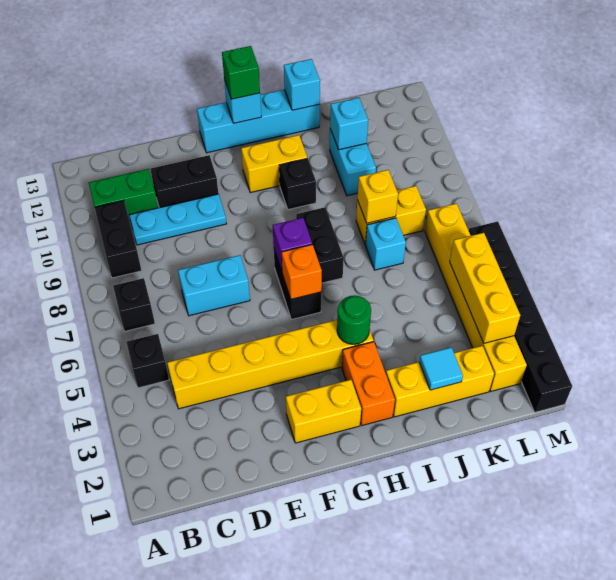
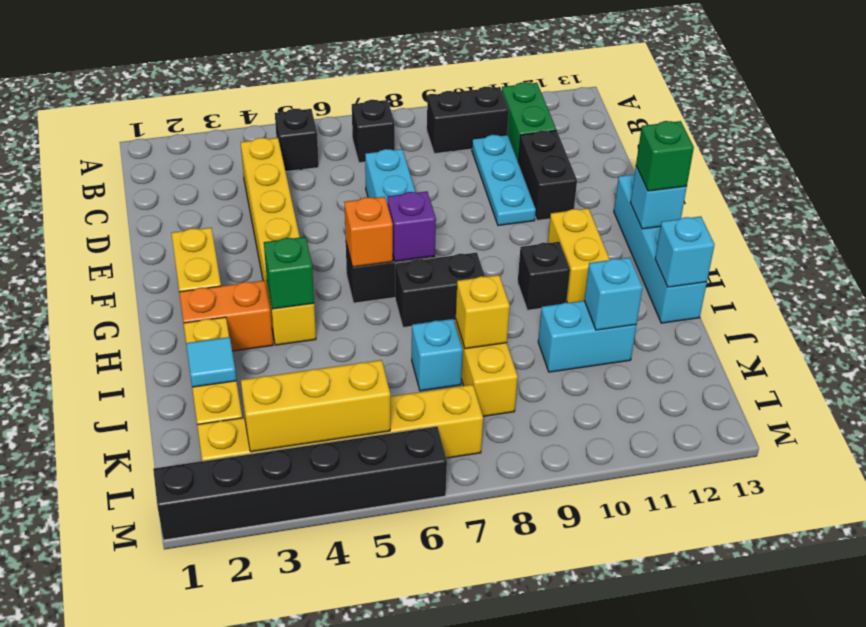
green round brick H4 level 2 -> green brick H4 level 2

